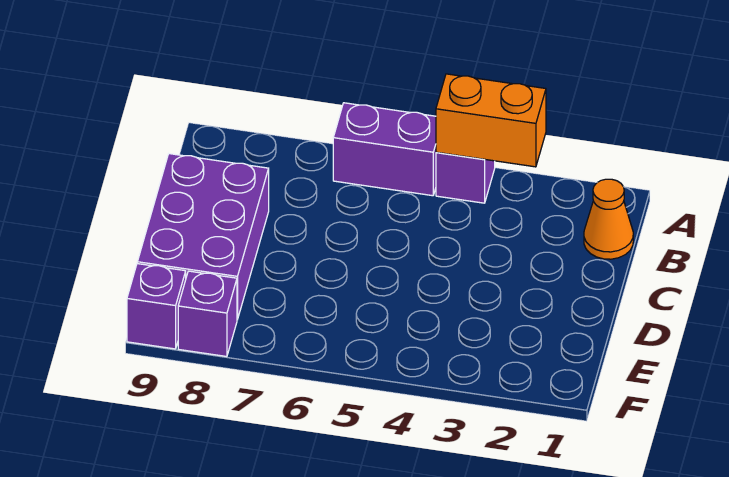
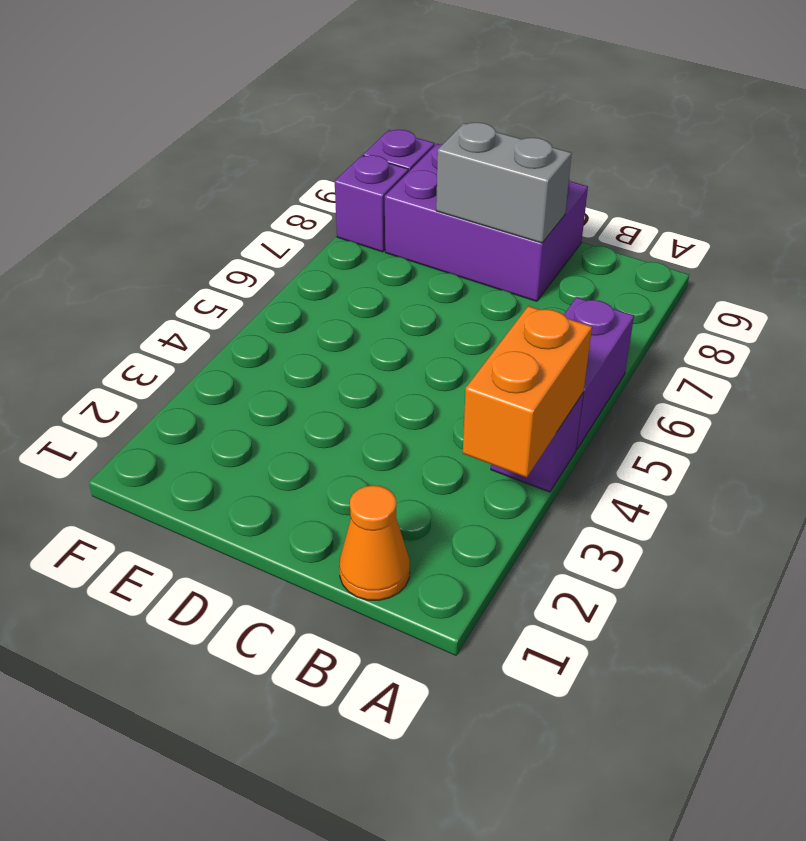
none -> grey brick C8:D8 level 2

